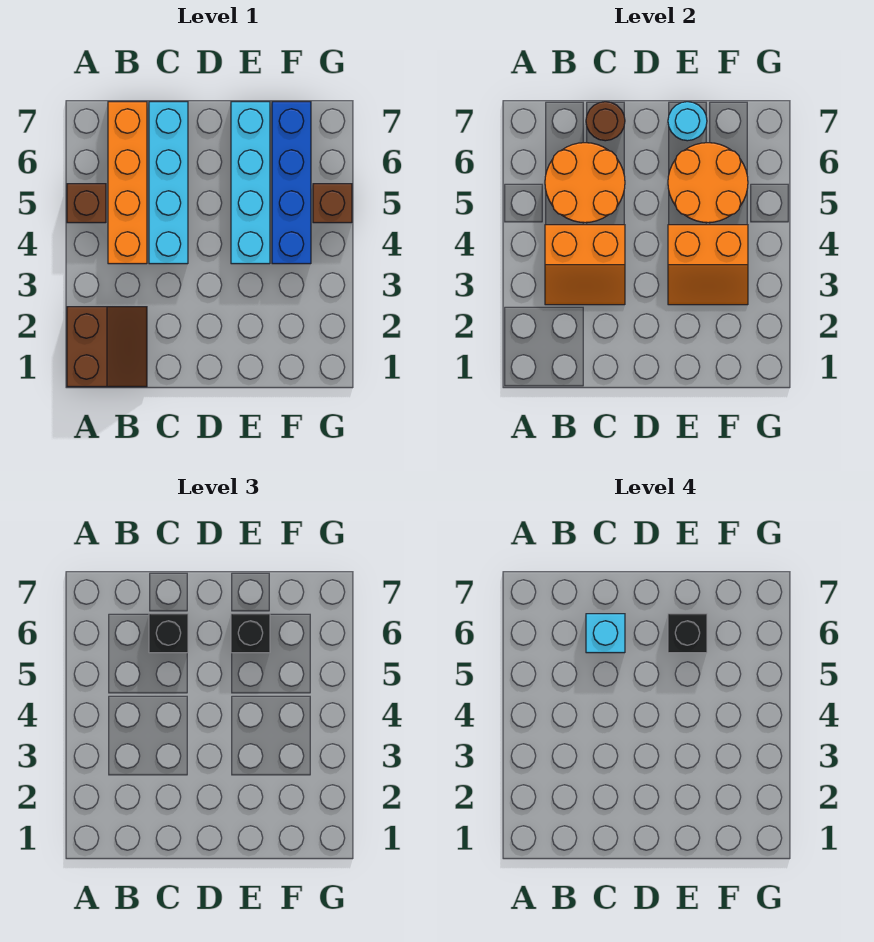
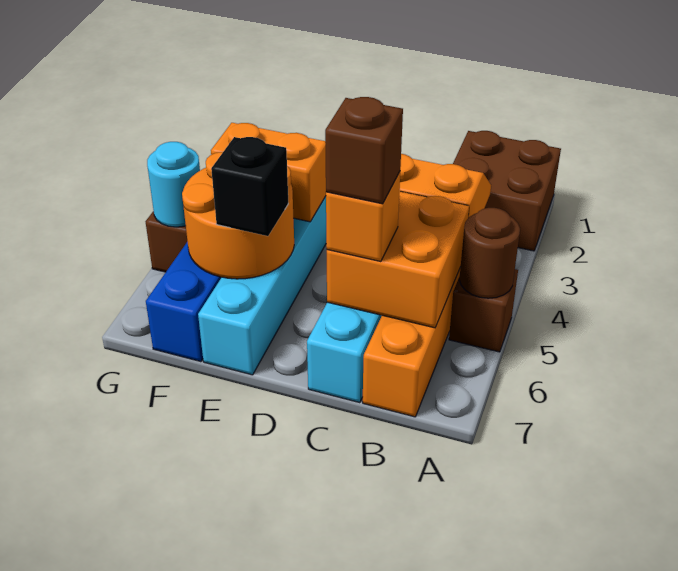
brown slope A1:B2 level 1 top A -> brown brick A1:B2 level 1
orange round brick B5:C6 level 2 -> orange brick B5:C6 level 2
black brick C6 level 3 -> orange brick C6 level 3
cyan brick C6 level 4 -> brown brick C6 level 4
brown round brick C7 level 2 -> brown round brick A5 level 2
black brick E6 level 4 -> none
cyan round brick E7 level 2 -> cyan round brick G5 level 2

